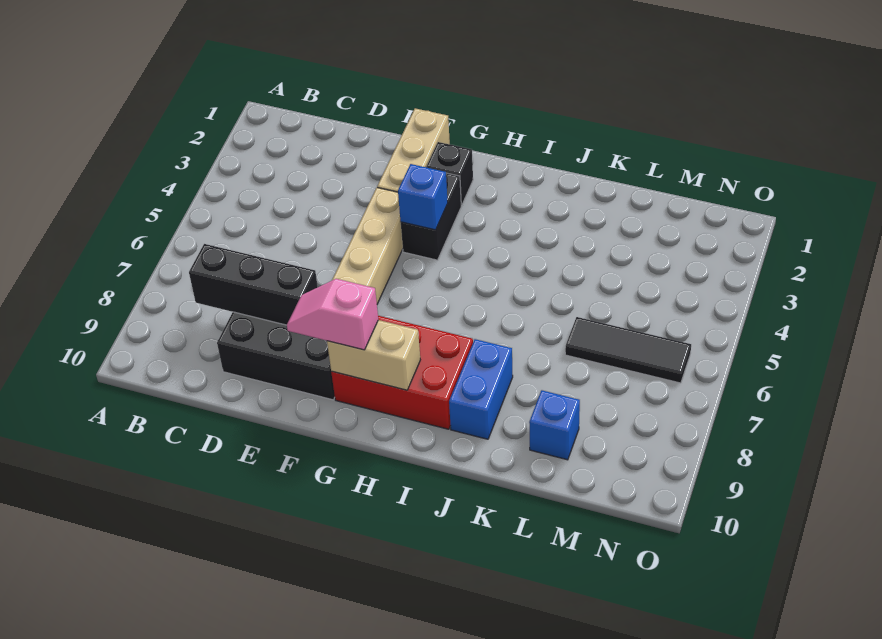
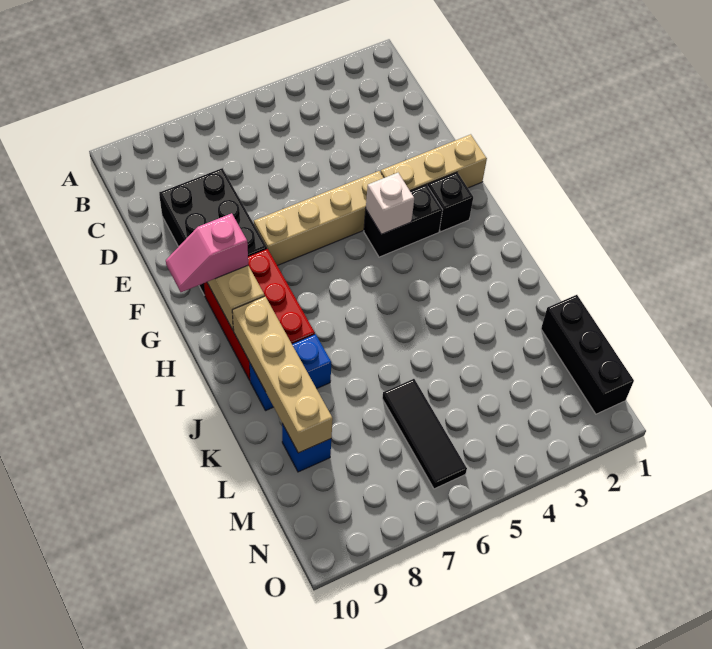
black brick C8:E8 level 2 -> black brick L1:N1 level 1
pink slope F9:G9 level 3 top G -> pink slope G9:G10 level 3 top 9
blue brick G4 level 2 -> white brick G4 level 2
none -> tan brick I9:L9 level 2

